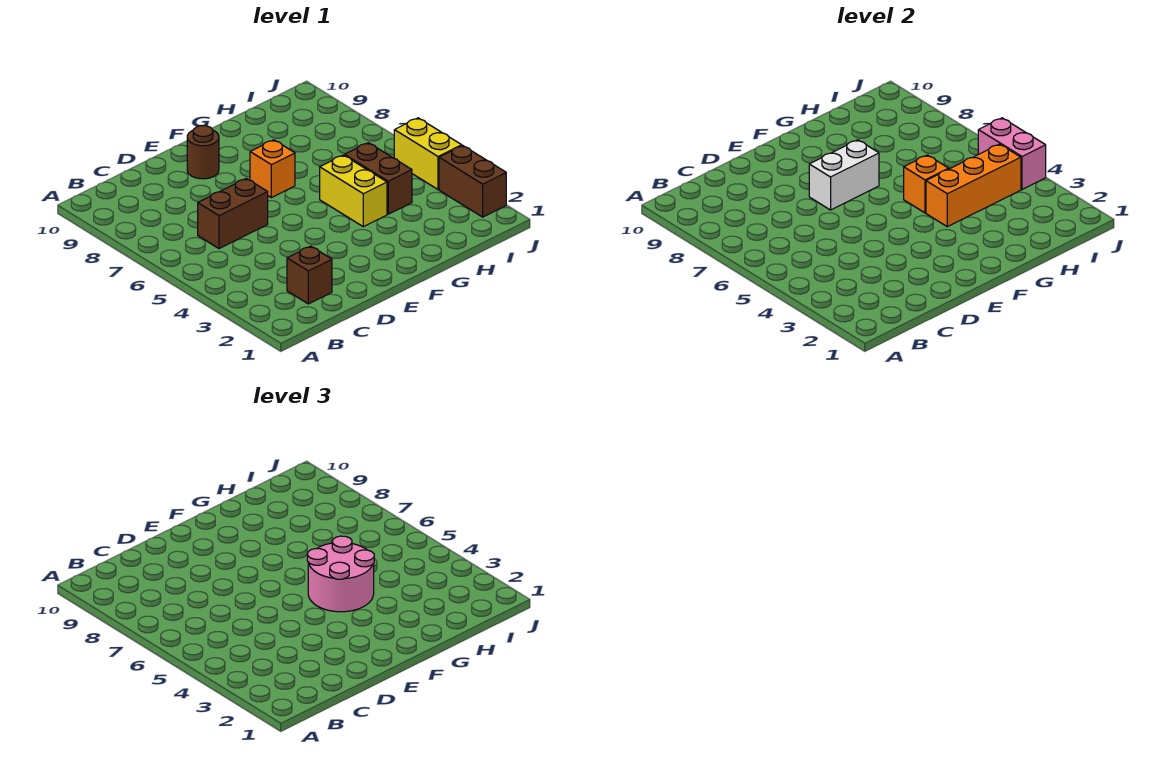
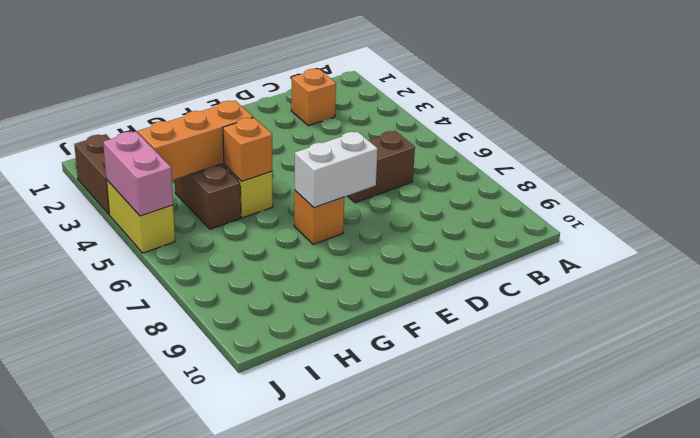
brown brick C2 level 1 -> orange brick C2 level 1
brown round brick E9 level 1 -> none
pink round brick F4:G5 level 3 -> none

